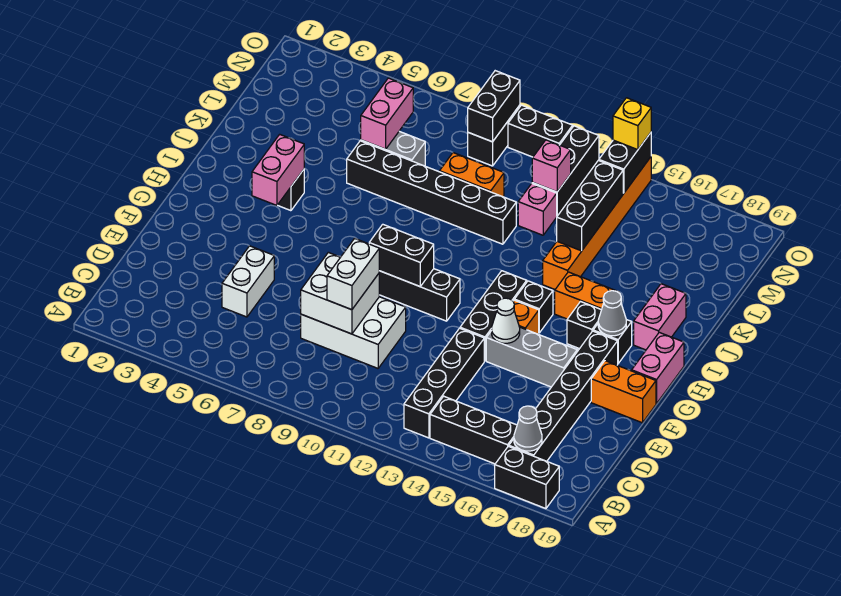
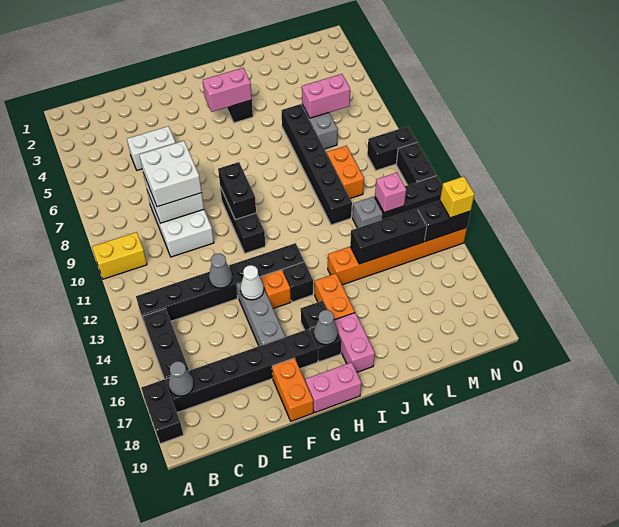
none -> yellow brick A10:B10 level 1
white brick D9:E9 level 3 -> white brick D8:E9 level 3
none -> grey cone E13 level 2
pink brick I18:J18 level 1 -> pink brick I17:I18 level 1
pink brick L12 level 1 -> grey brick L12 level 1
black brick N9:O9 level 2 -> none

